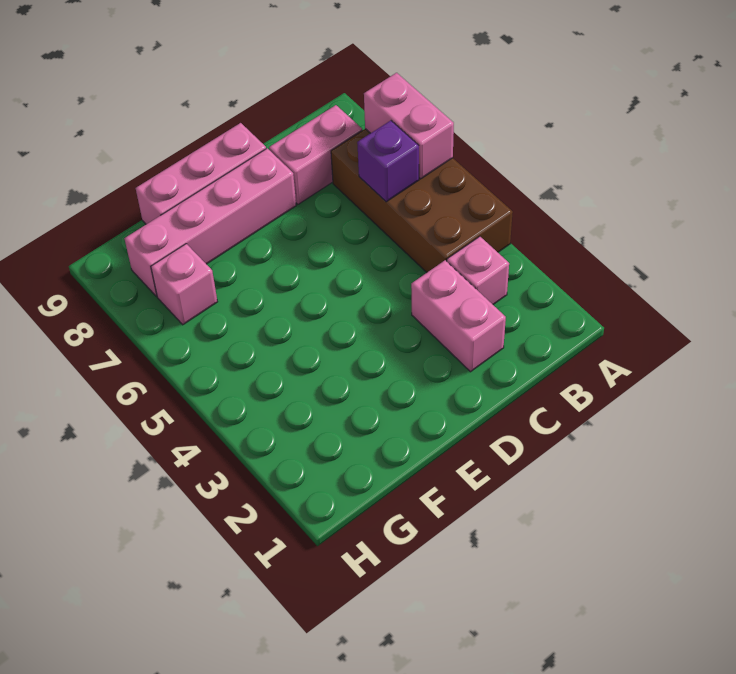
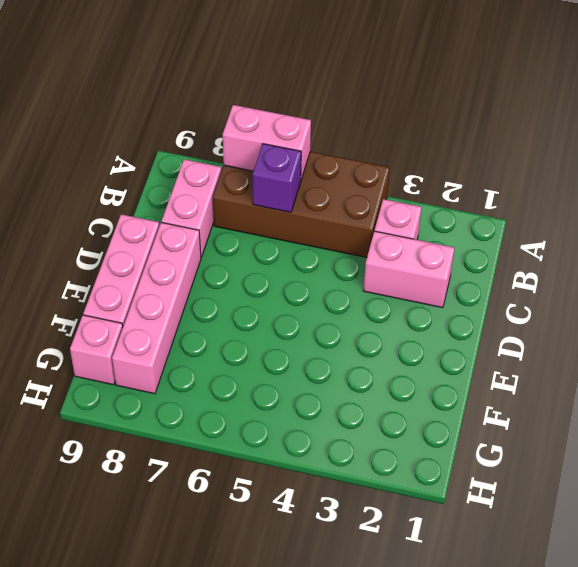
pink brick G7 level 1 -> pink brick G9 level 1

